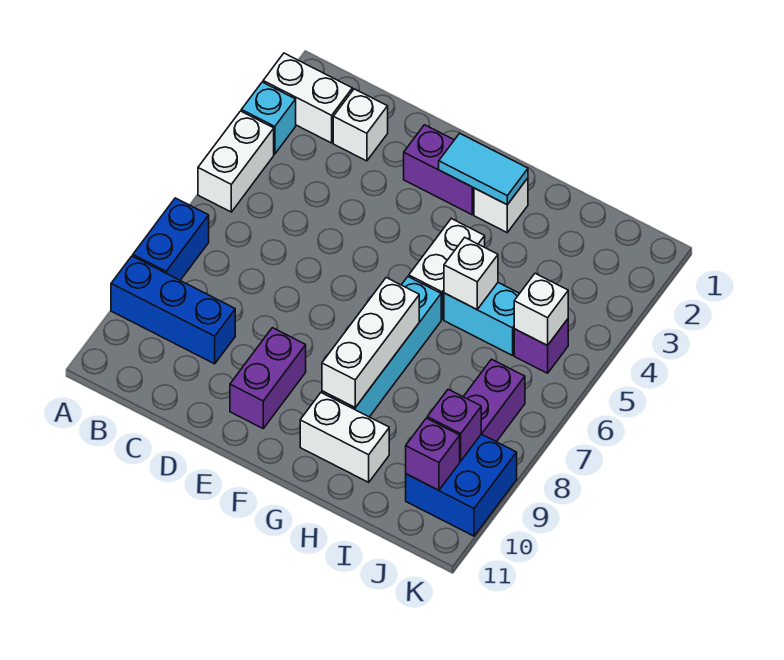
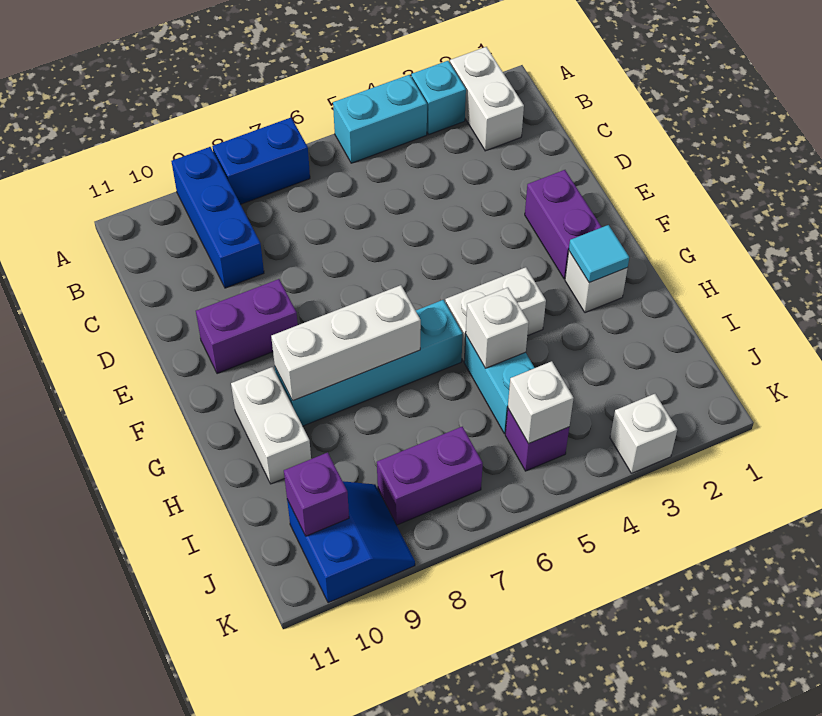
white brick A4:A5 level 1 -> cyan brick A4:A5 level 1
white brick C2 level 1 -> white brick K3 level 1
cyan tile F2:G2 level 2 -> cyan tile G2 level 2
blue brick J9:K10 level 1 -> blue slope J9:K10 level 1 top 10
purple brick J9 level 2 -> none

